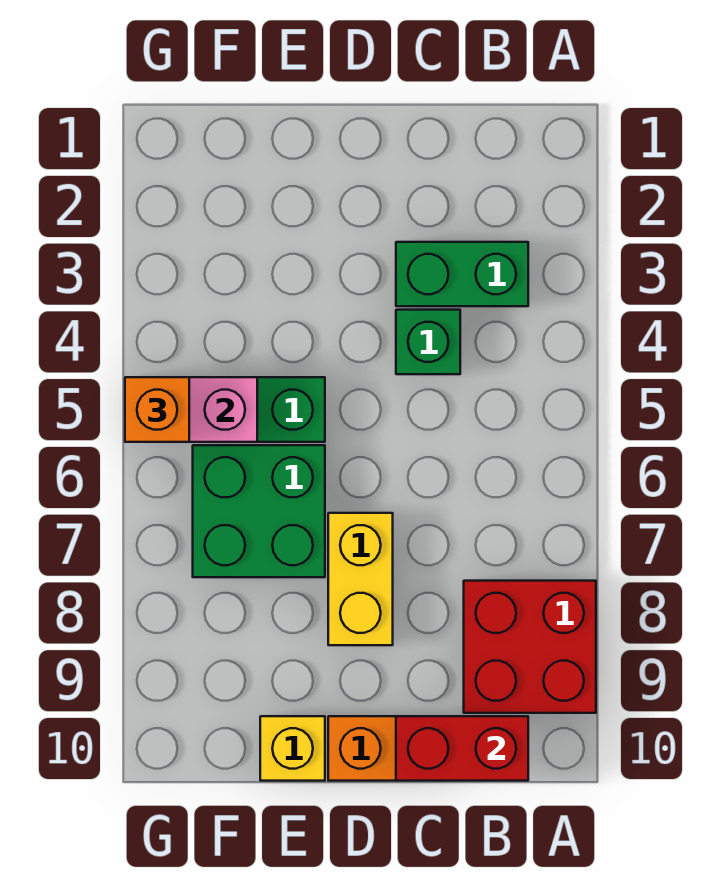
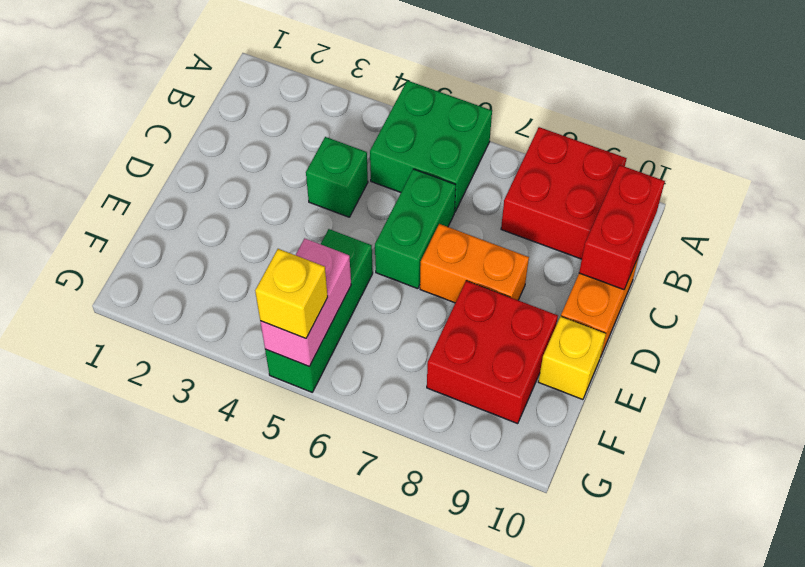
green brick B3:C3 level 1 -> green brick C6:D6 level 1
yellow brick D7:D8 level 1 -> orange brick D7:D8 level 1
green brick E6:F7 level 1 -> green brick A5:B6 level 1
none -> red brick E8:F9 level 1
orange brick G5 level 3 -> yellow brick G5 level 3

